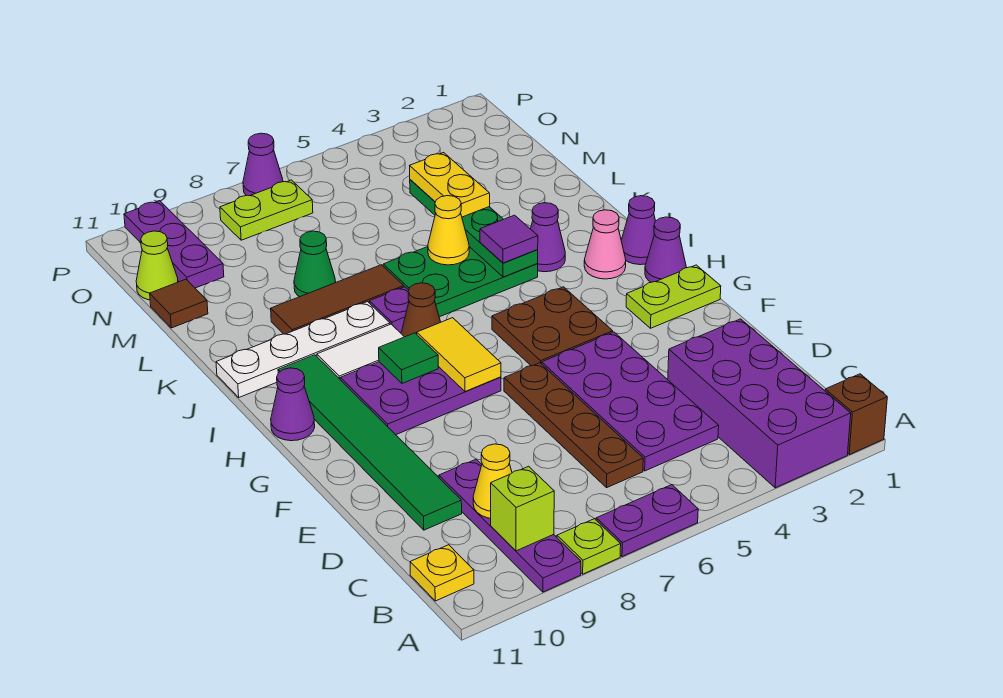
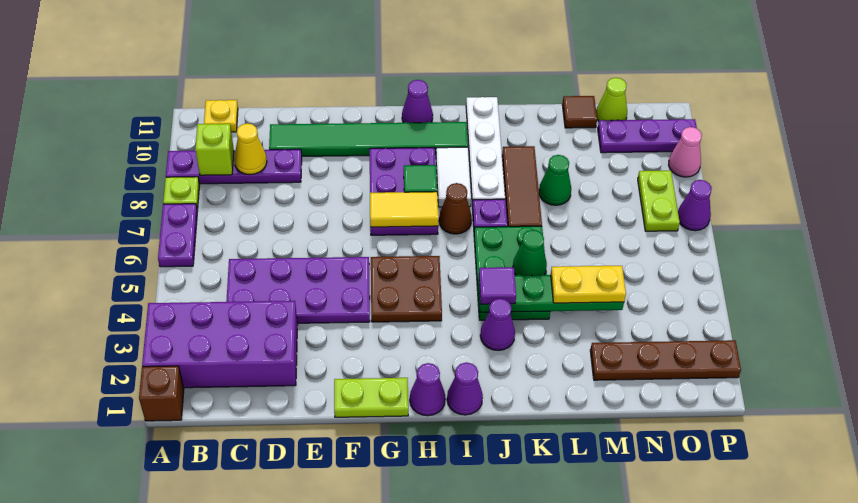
brown plate C6:F6 level 1 -> brown plate M2:P2 level 1
lime plate G1:G2 level 1 -> lime plate F1:G1 level 1
pink cone I2 level 1 -> pink cone P9 level 1
yellow cone K5 level 2 -> green cone K5 level 2

